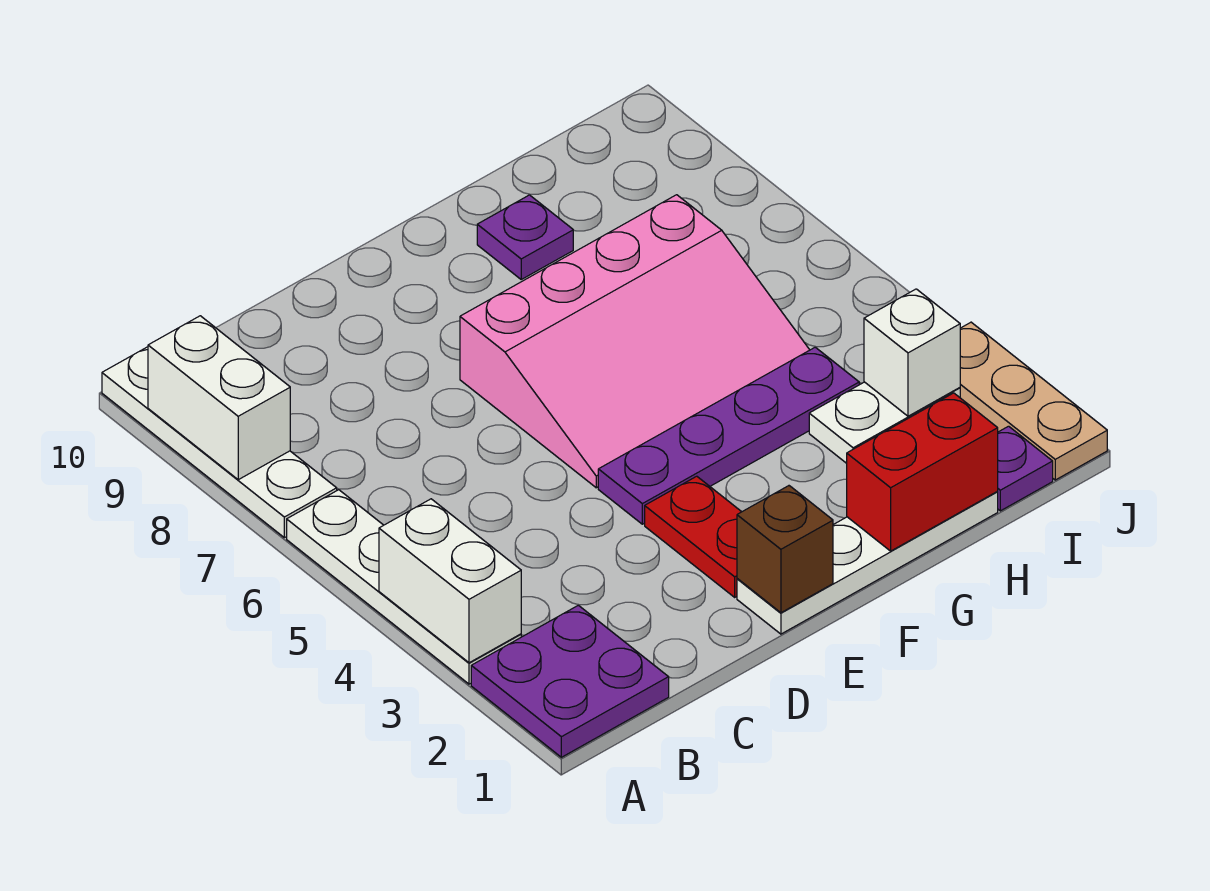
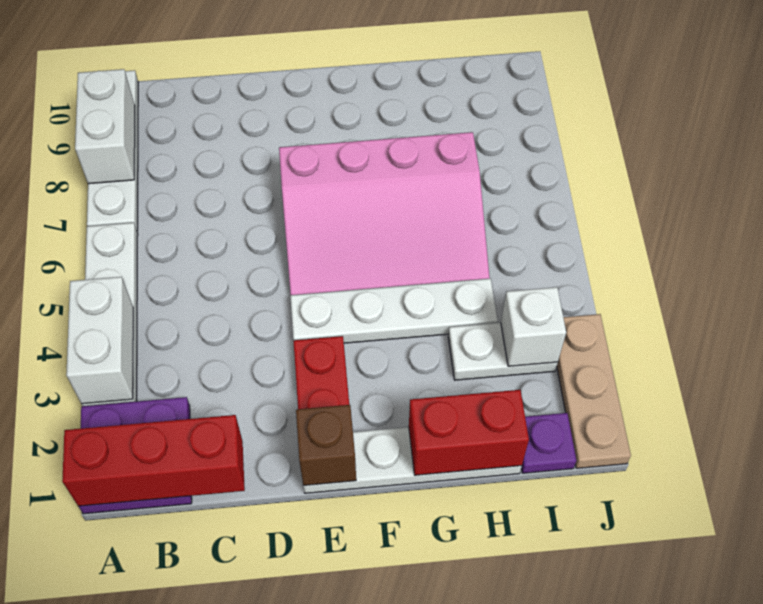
none -> red brick A1:C1 level 2
purple plate E4:H4 level 1 -> white plate E4:H4 level 1
purple plate G9 level 1 -> none

